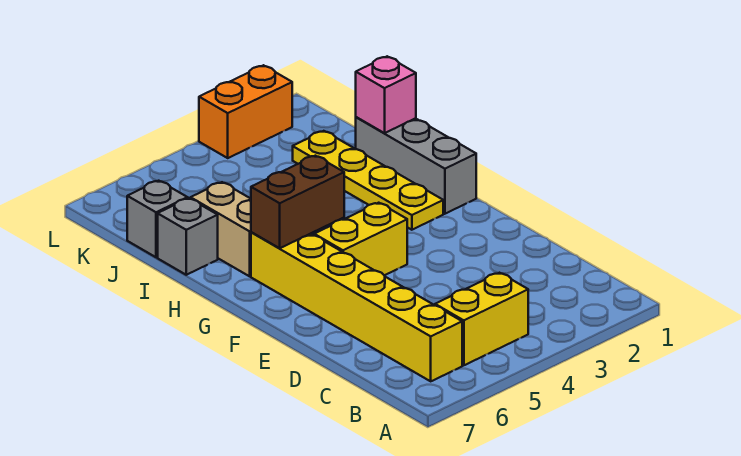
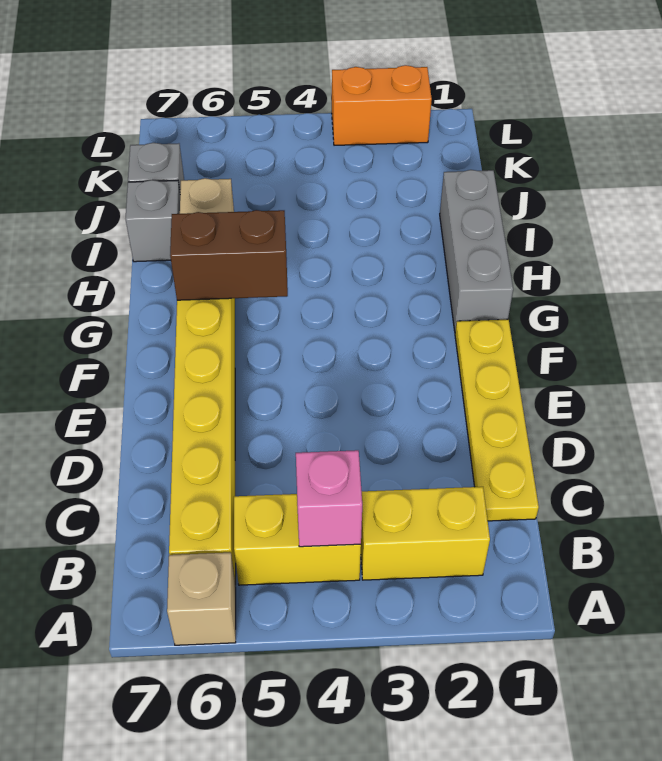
none -> tan brick A6 level 1
yellow brick F4:F5 level 1 -> yellow brick B2:B3 level 1
yellow plate G2:J2 level 1 -> yellow plate C1:F1 level 1
pink brick I1 level 2 -> pink brick B4 level 2

